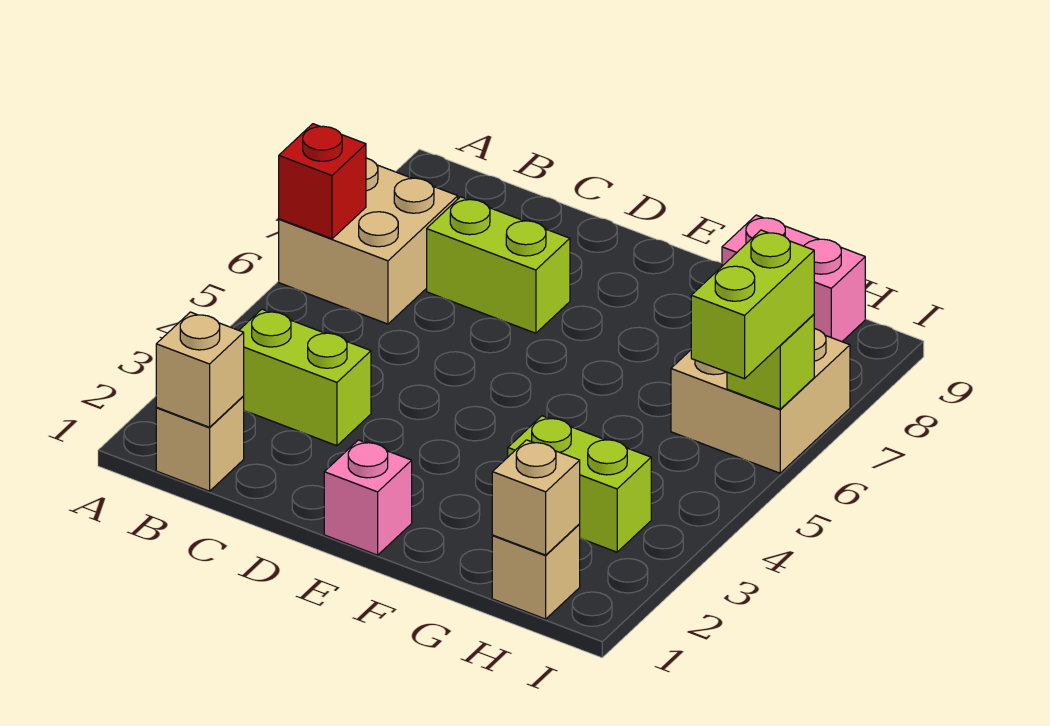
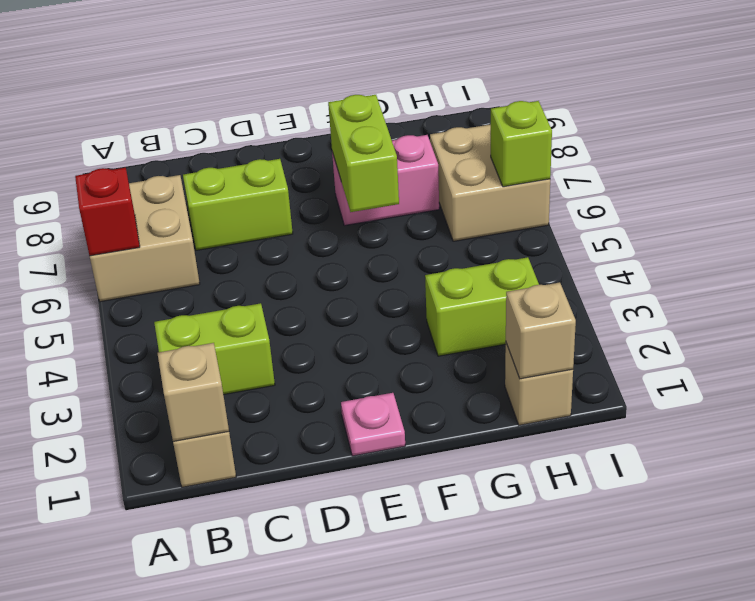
pink brick E1 level 1 -> pink plate E1 level 1
pink brick G9:H9 level 1 -> pink brick F7:G7 level 1
lime brick I5:I6 level 3 -> lime brick F6:F7 level 2

